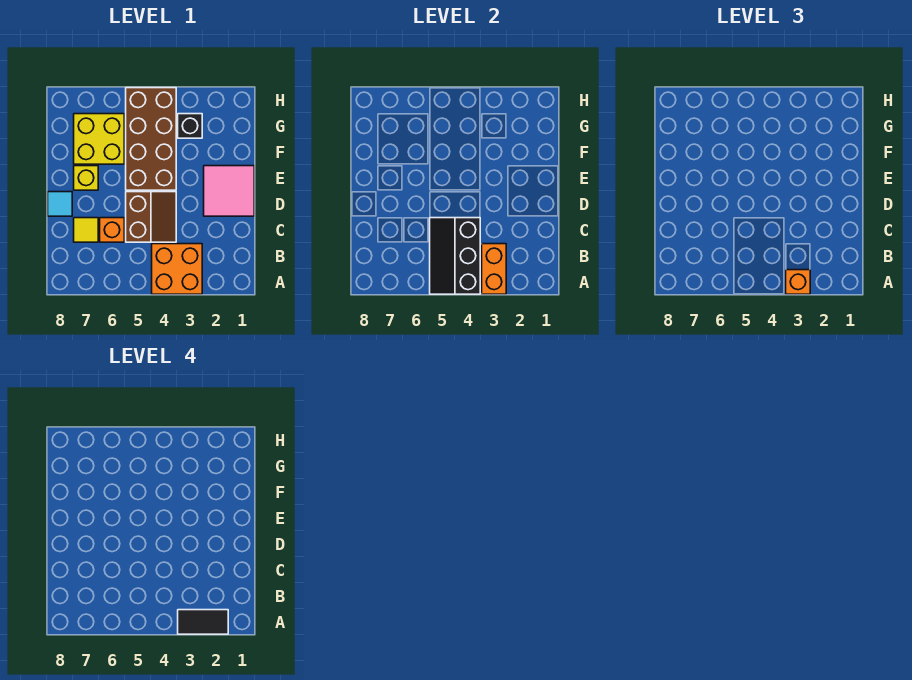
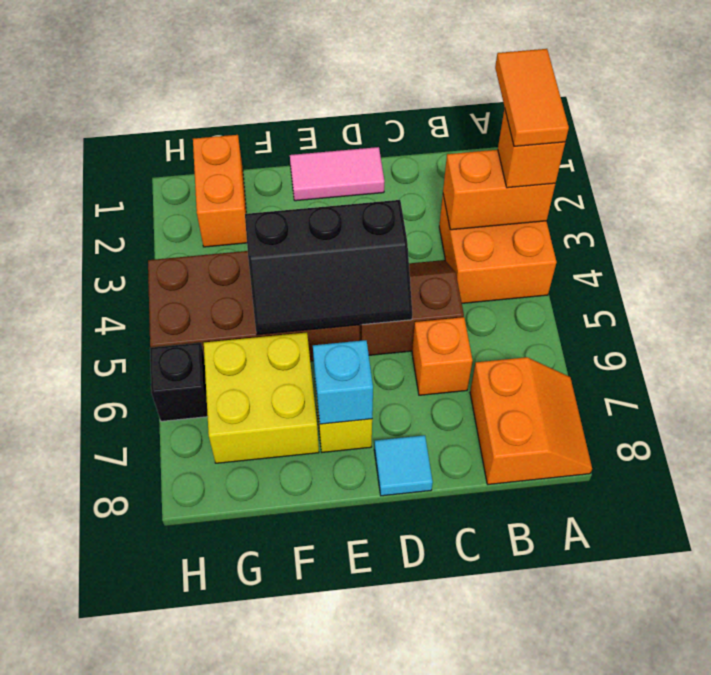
black tile A2:A3 level 4 -> orange tile A2:A3 level 4
black slope A4:C5 level 2 top 4 -> black slope D4:F5 level 2 top 4
none -> orange slope A7:B8 level 1 top B
yellow tile C7 level 1 -> none
pink tile D1:E2 level 1 -> pink tile D1:E1 level 1
none -> cyan brick E7 level 2
none -> orange brick G1:G2 level 1
black brick G3 level 1 -> black brick H6 level 1

